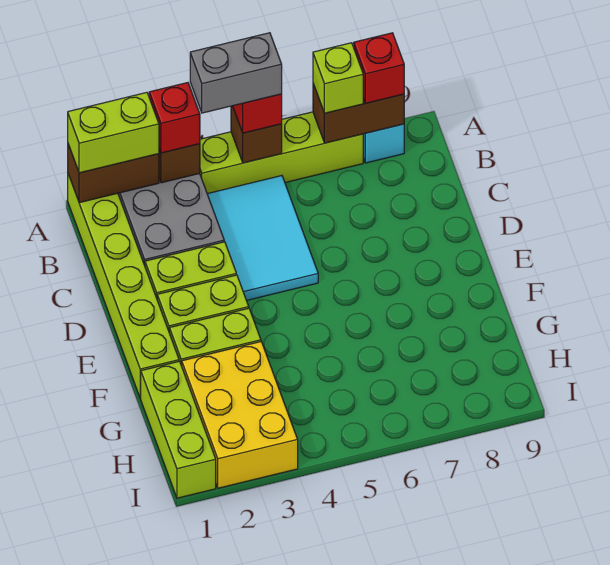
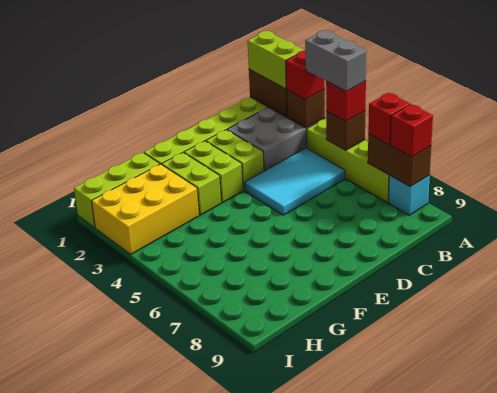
lime brick A7 level 3 -> red brick A7 level 3

